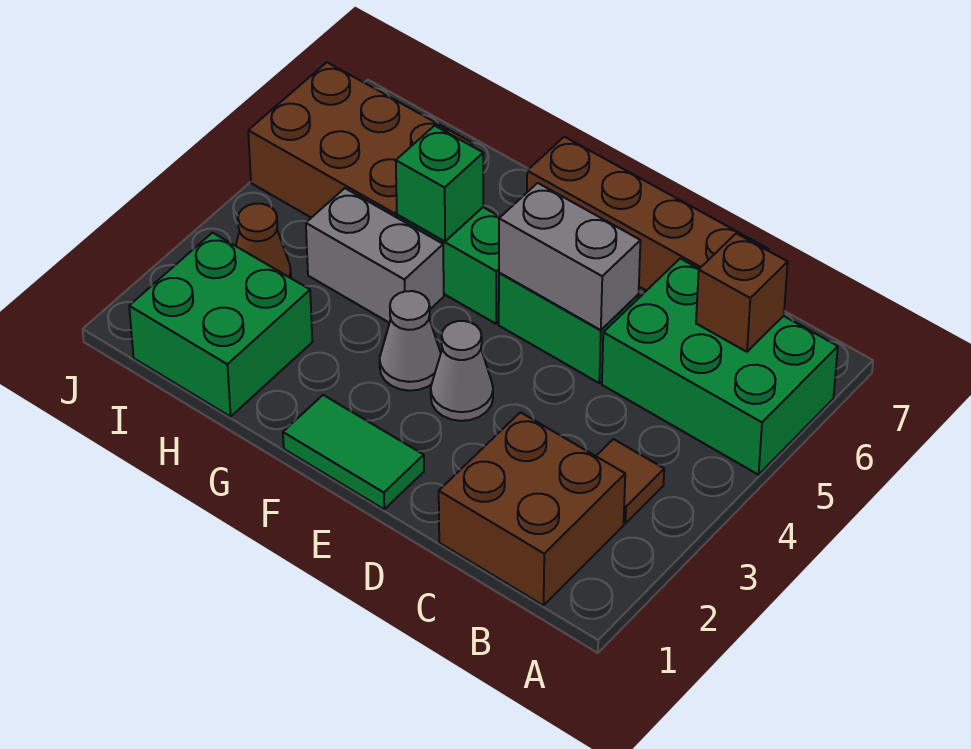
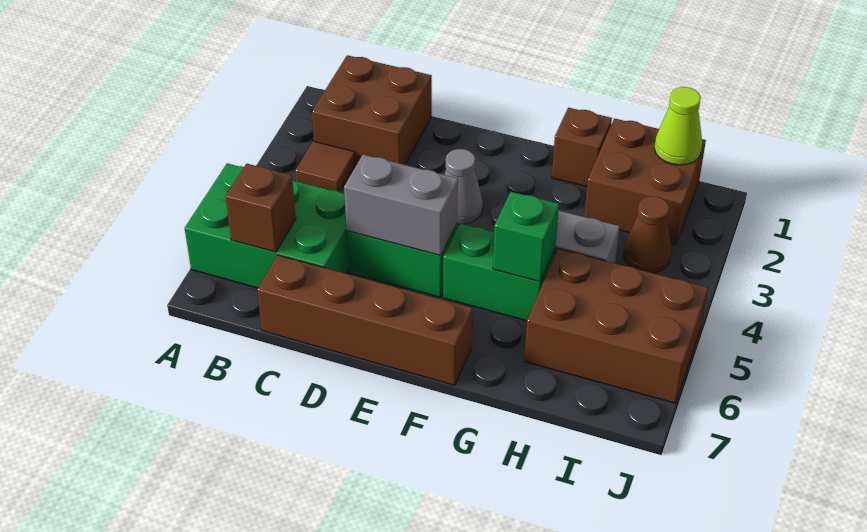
green tile E1:F1 level 1 -> none
grey cone F3 level 1 -> none
none -> brown brick G1 level 1
green brick H1:I2 level 1 -> brown brick H1:I2 level 1
none -> lime cone I1 level 2

